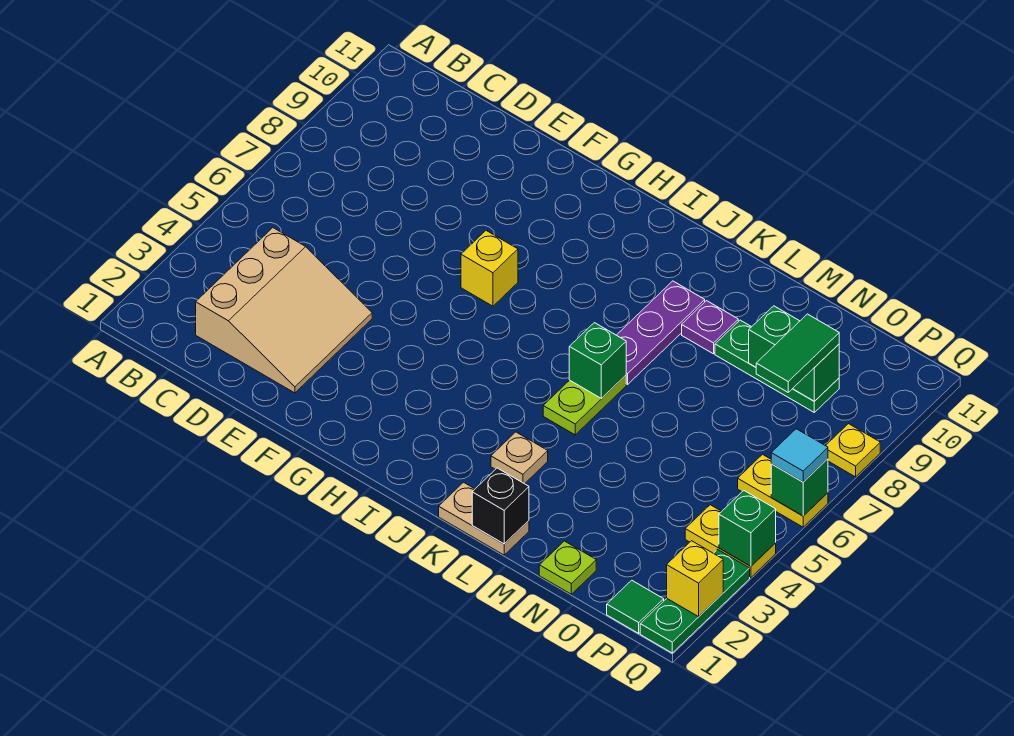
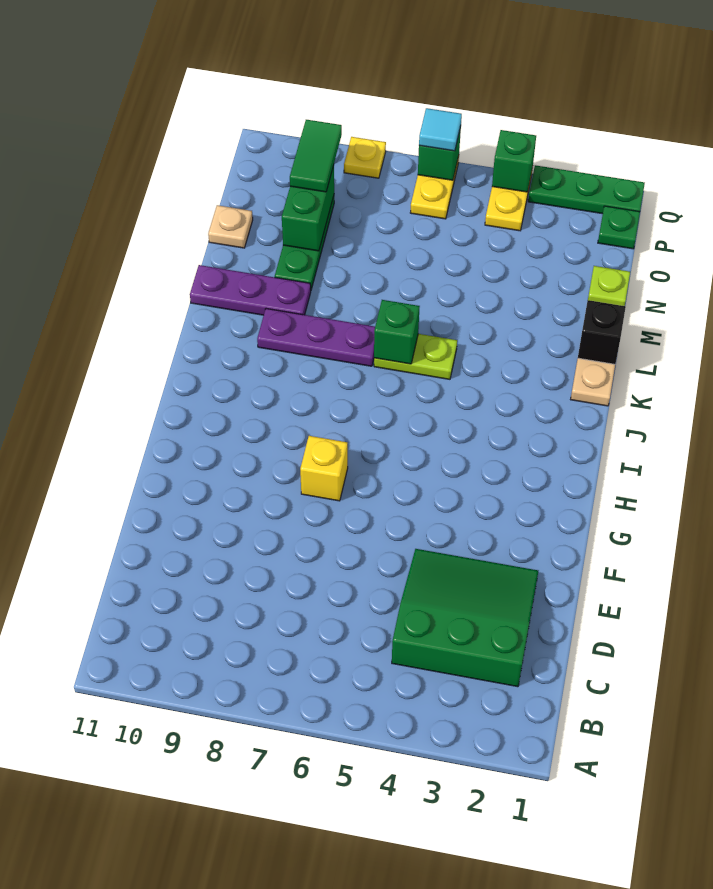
tan slope C2:E4 level 1 top C -> green slope C2:E4 level 1 top C
tan plate K3 level 1 -> tan plate N11 level 1
purple plate L9 level 1 -> purple plate L9:L11 level 1
green tile O8:O9 level 3 -> green tile O9:P9 level 3
green tile P1 level 1 -> green plate P1 level 1
yellow brick Q2 level 2 -> none

